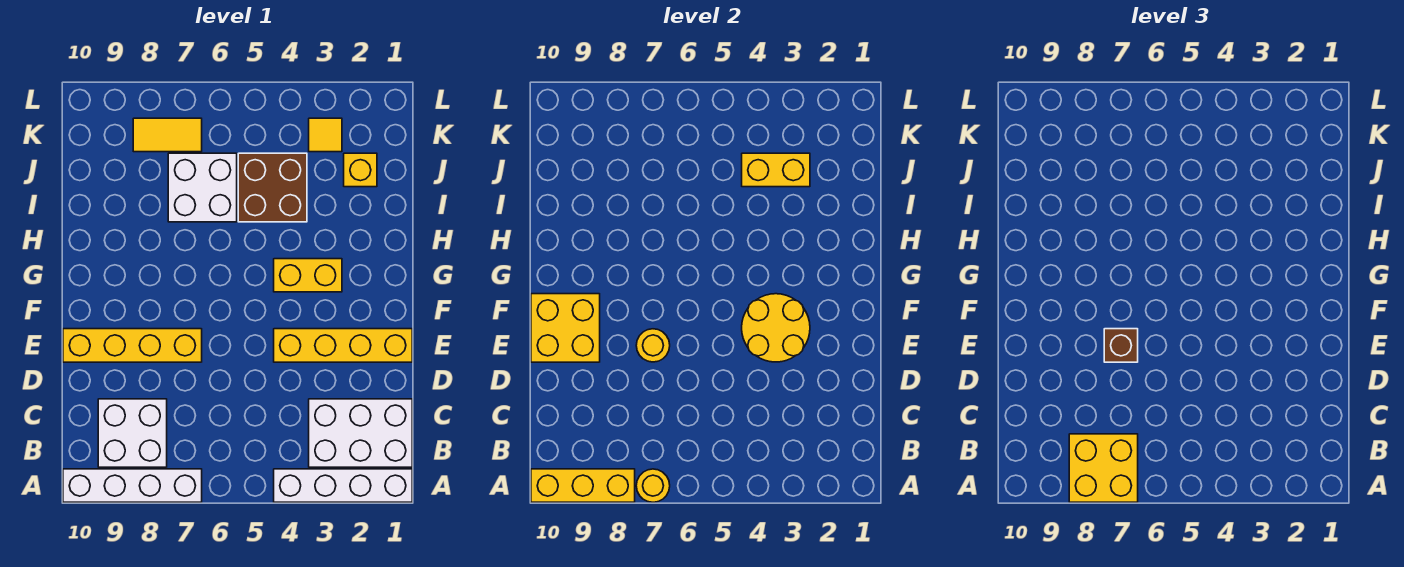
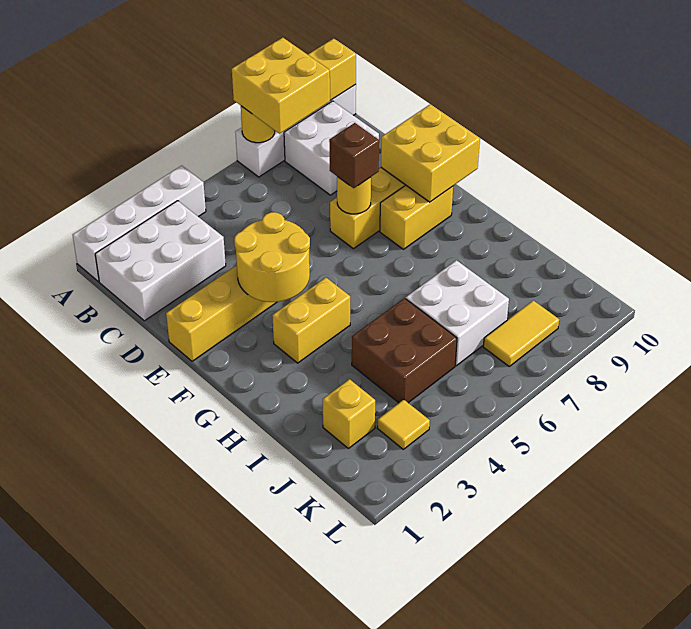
yellow brick J3:J4 level 2 -> yellow brick F8:F9 level 1

